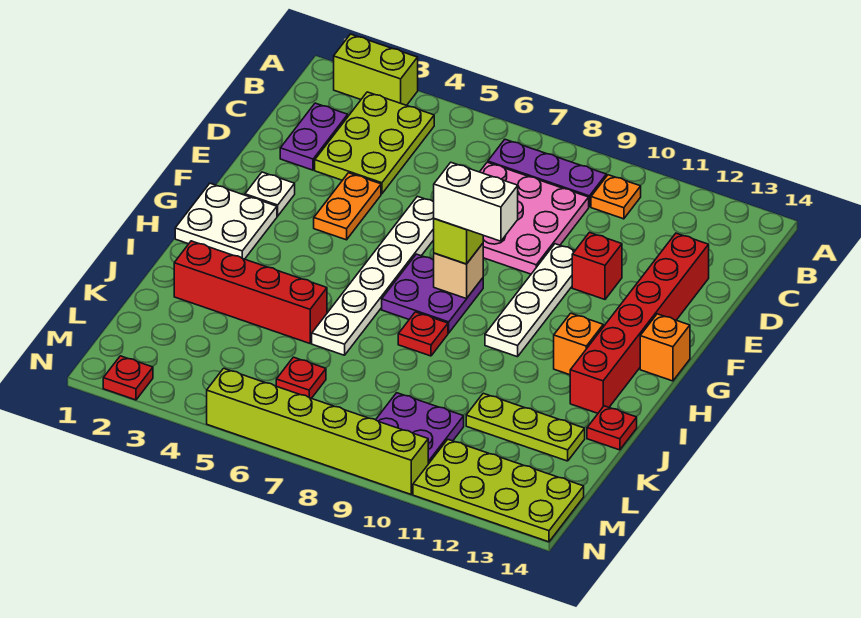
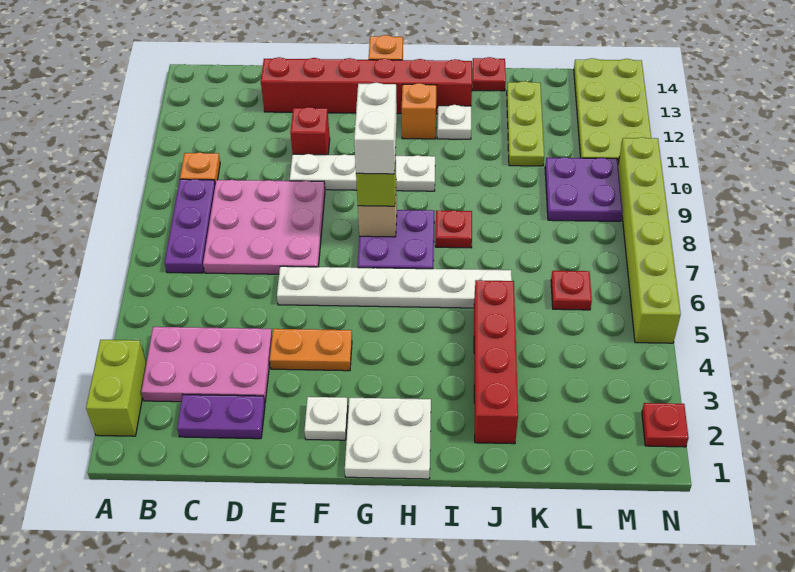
lime plate B3:D4 level 1 -> pink plate B3:D4 level 1
none -> white plate I12 level 1

